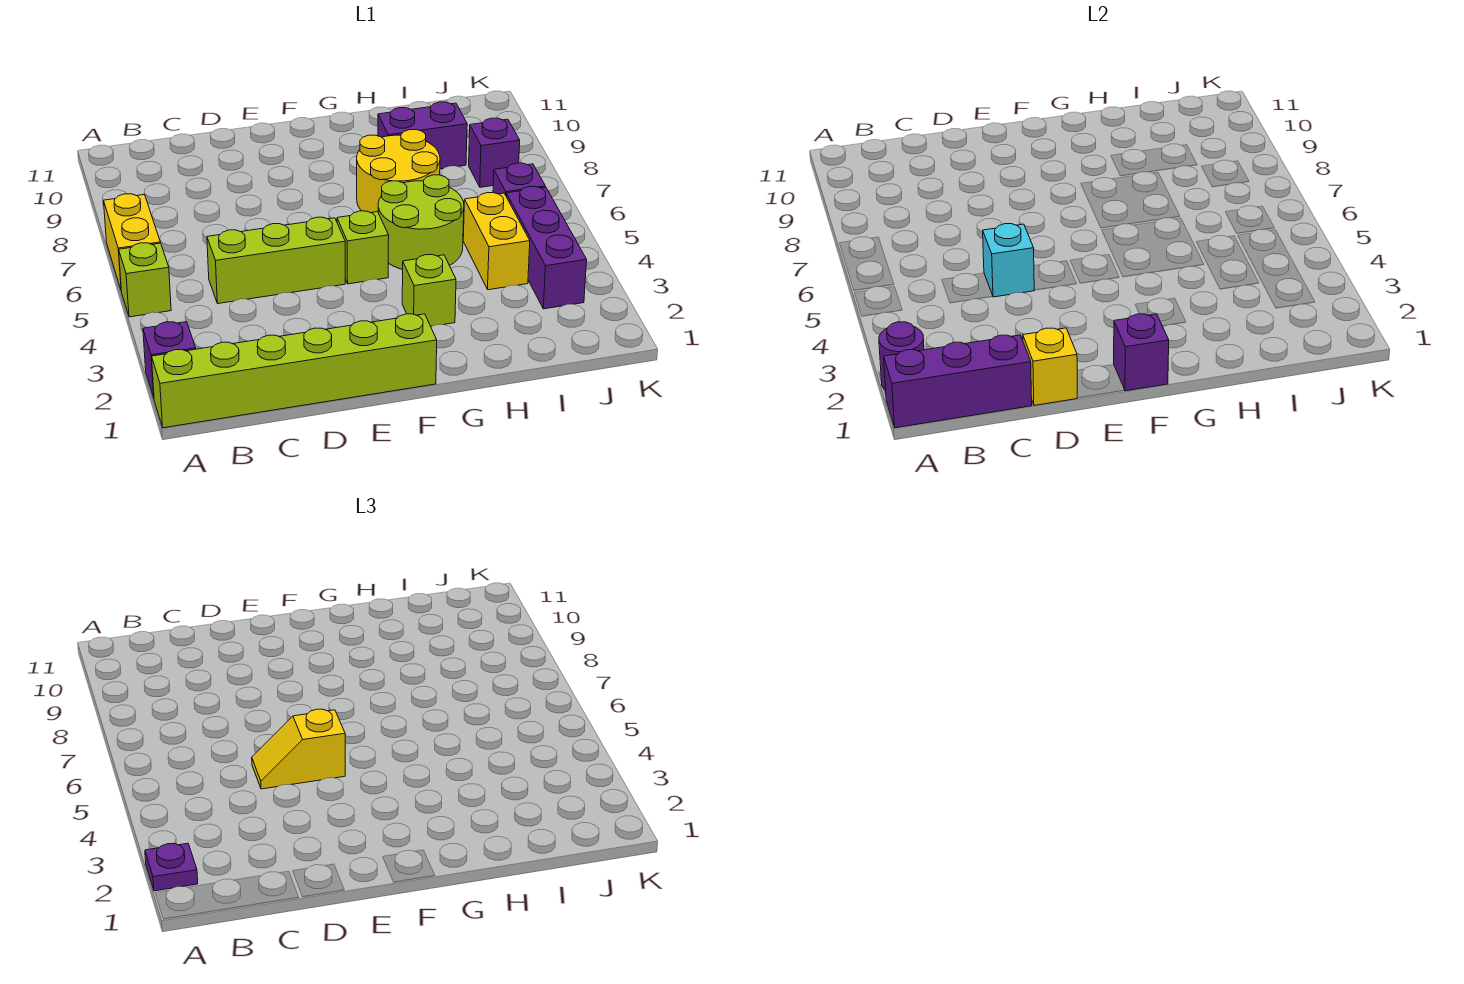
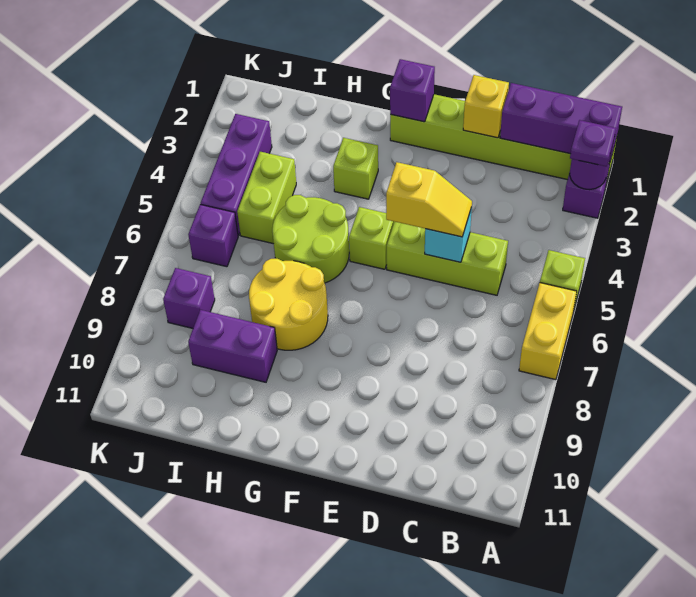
yellow brick I4:I5 level 1 -> lime brick I4:I5 level 1

